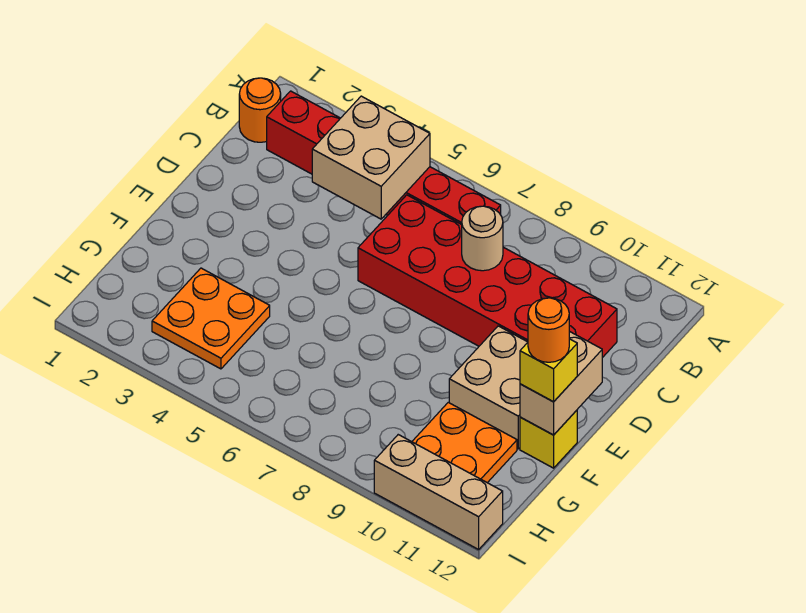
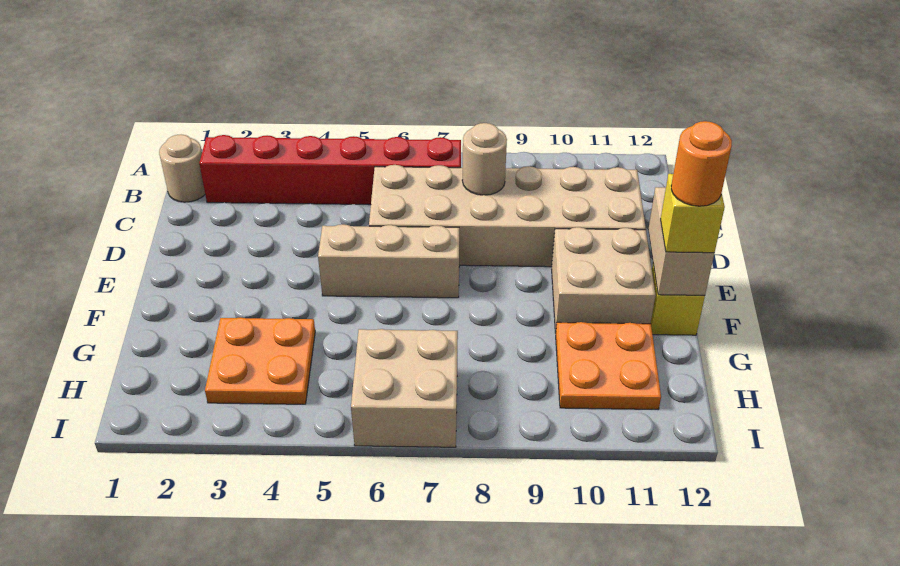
orange round brick B1 level 1 -> tan round brick B1 level 1
tan brick B4:C5 level 2 -> tan brick H6:I7 level 1
red brick C6:D11 level 1 -> tan brick C6:D11 level 1
tan brick I10:I12 level 1 -> tan brick E5:E7 level 1

